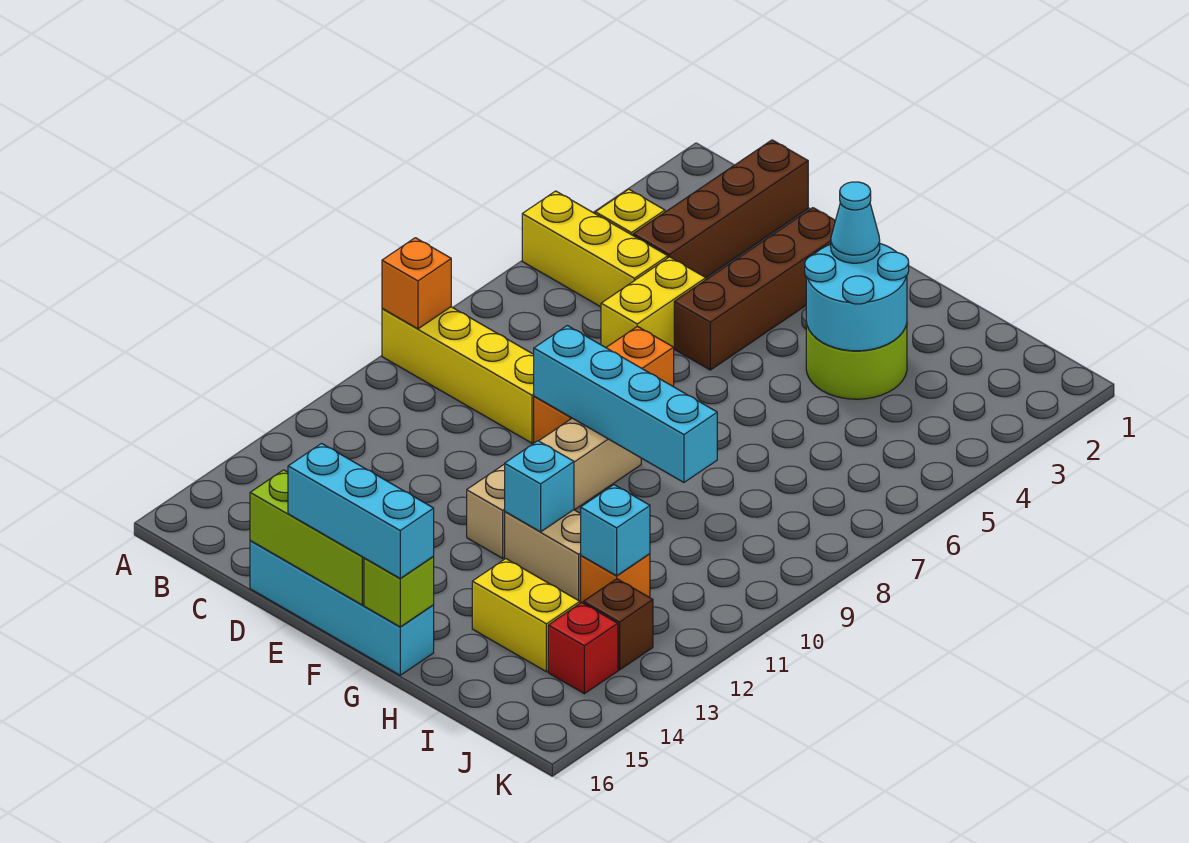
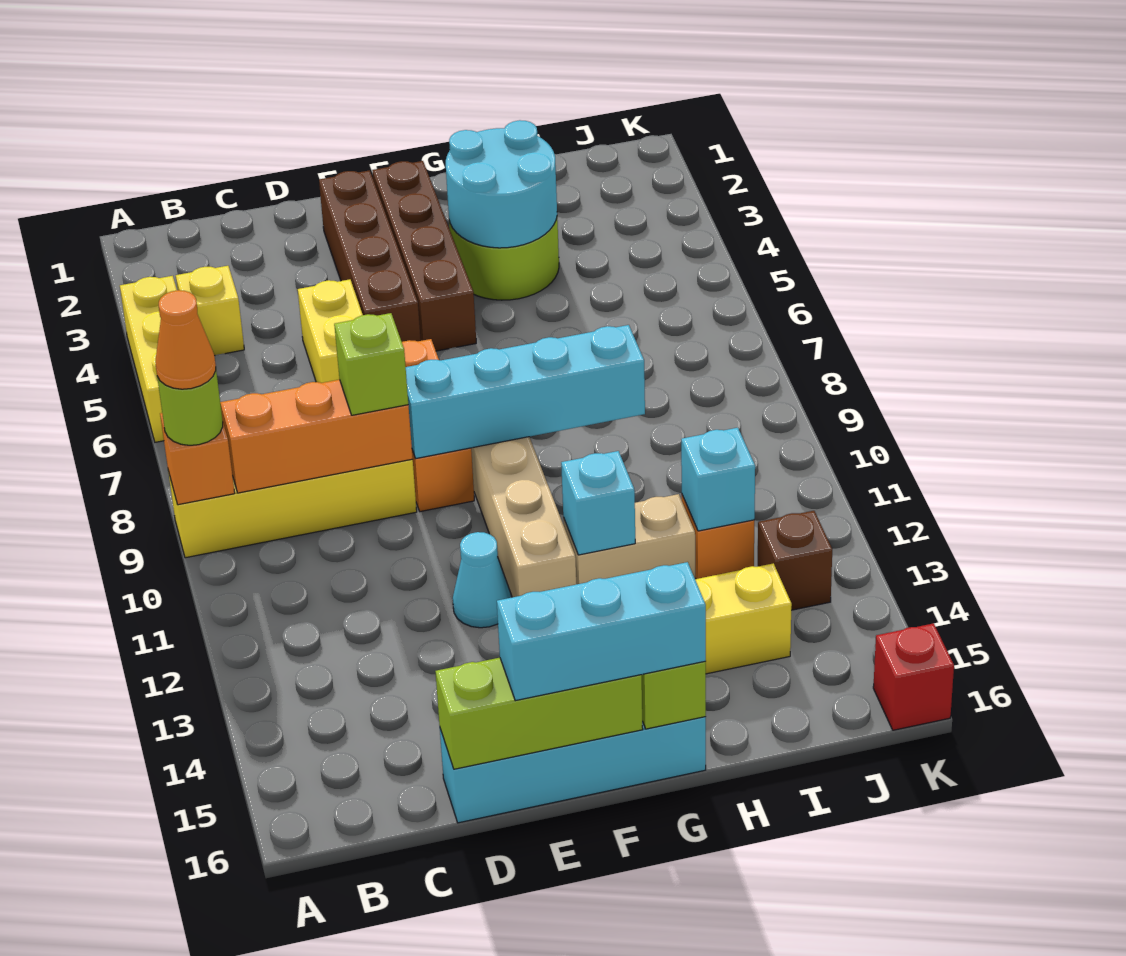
yellow brick A5:C5 level 1 -> yellow brick A4:A6 level 1
none -> lime round brick A9 level 3
none -> orange cone A9 level 4
none -> orange brick B9:D9 level 2
brown brick C1:C4 level 1 -> brown brick F2:F5 level 1
none -> lime brick D9 level 3
cyan cone G3 level 3 -> cyan cone E12 level 1
red brick J14 level 1 -> red brick K16 level 1

